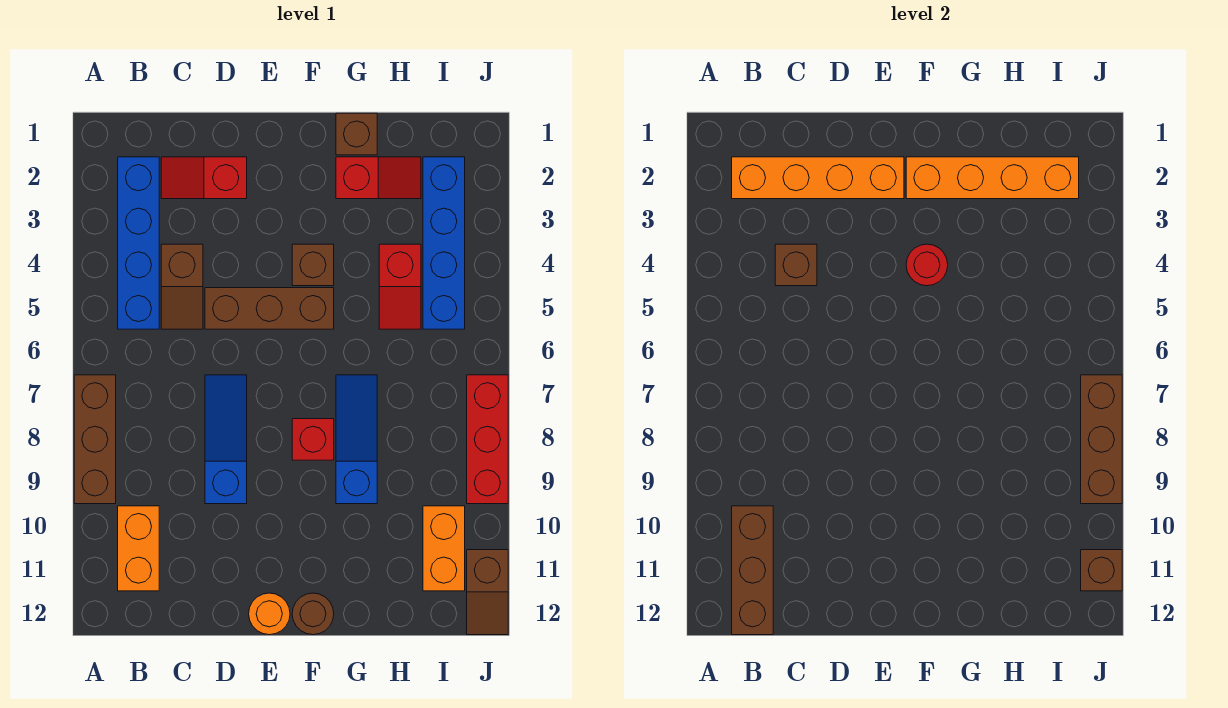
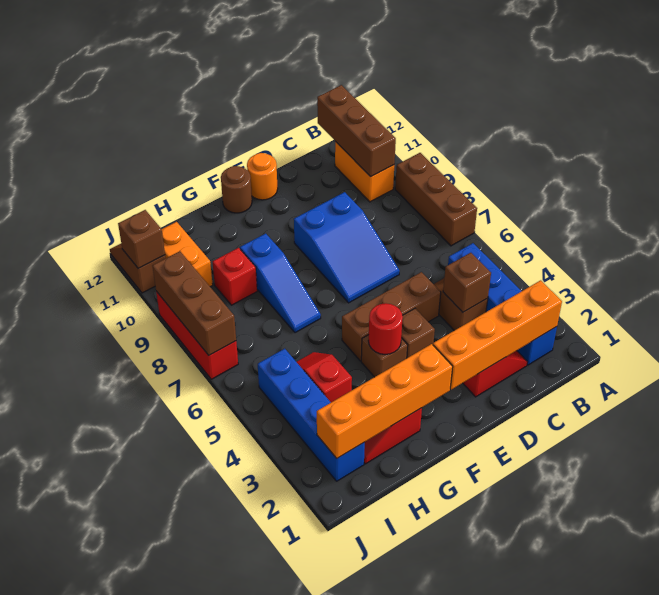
blue slope D7:D9 level 1 top 9 -> blue slope D7:E9 level 1 top 9
red brick F8 level 1 -> red brick H9 level 1
brown brick G1 level 1 -> brown brick E4 level 1

